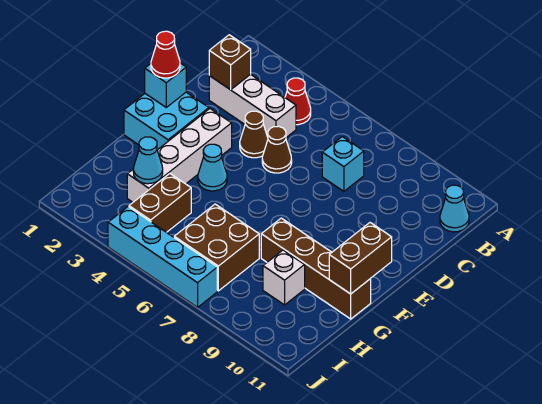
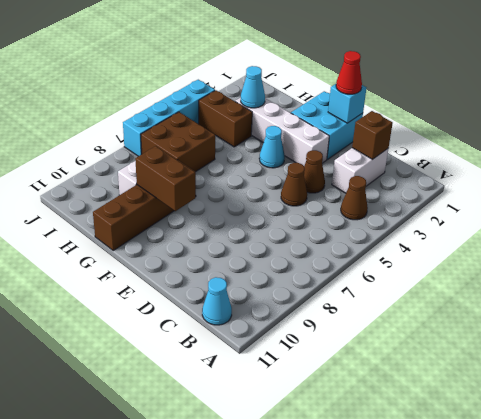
red cone B4 level 1 -> brown cone B4 level 1
white brick C2:C4 level 1 -> white brick C2:C3 level 1
cyan brick C7 level 1 -> none
brown brick F11:G11 level 2 -> brown brick F9:G9 level 2

